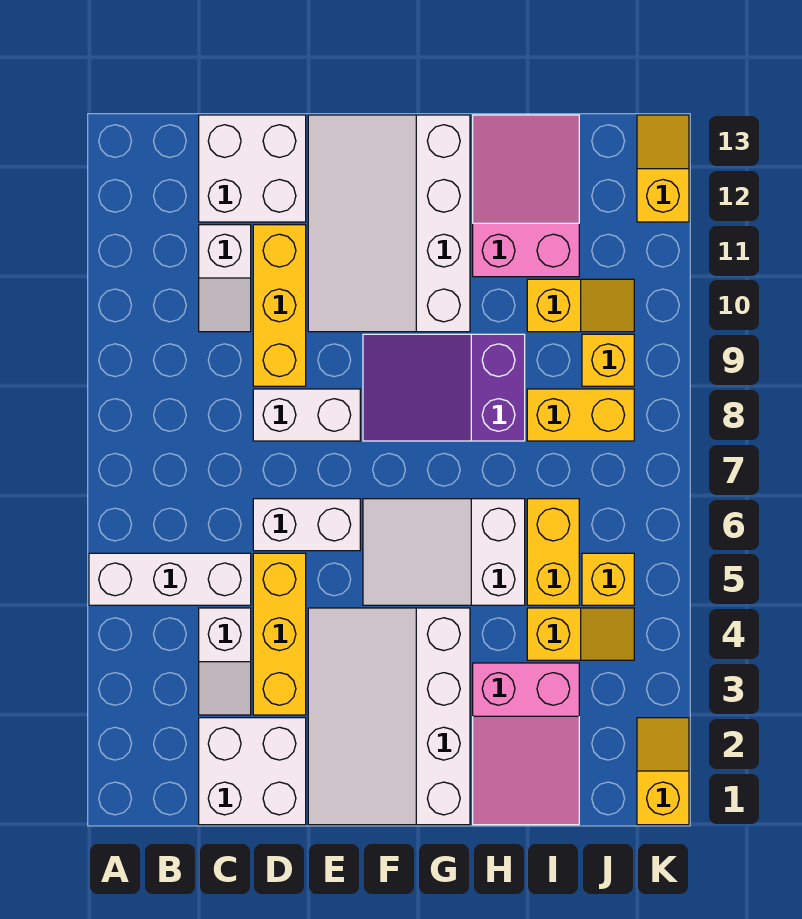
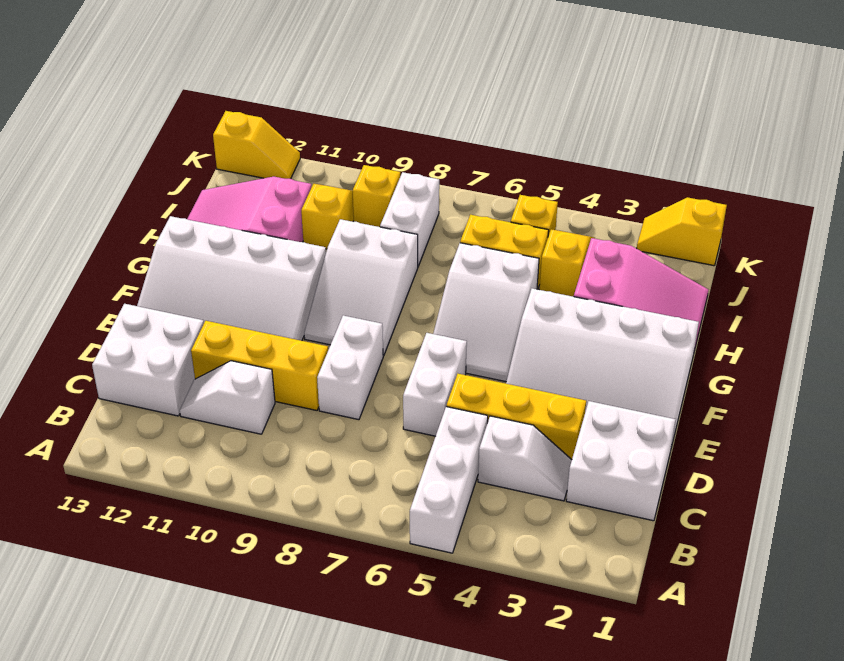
white slope C10:C11 level 1 top 11 -> white slope C10:C11 level 1 top 10
purple slope F8:H9 level 1 top H -> white slope F8:H9 level 1 top H
yellow brick I8:J8 level 1 -> white brick I8:J8 level 1
yellow slope K12:K13 level 1 top 12 -> yellow slope K12:K13 level 1 top 13

